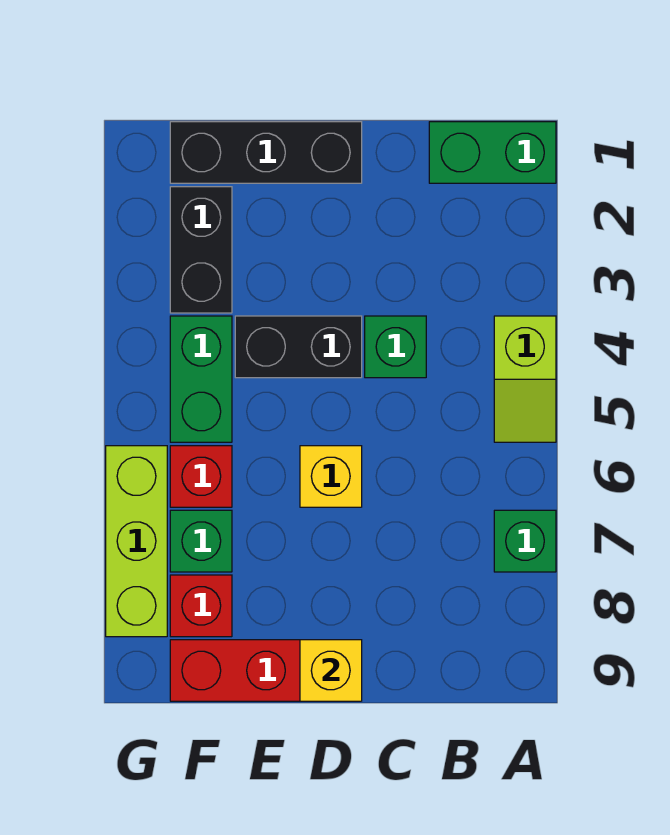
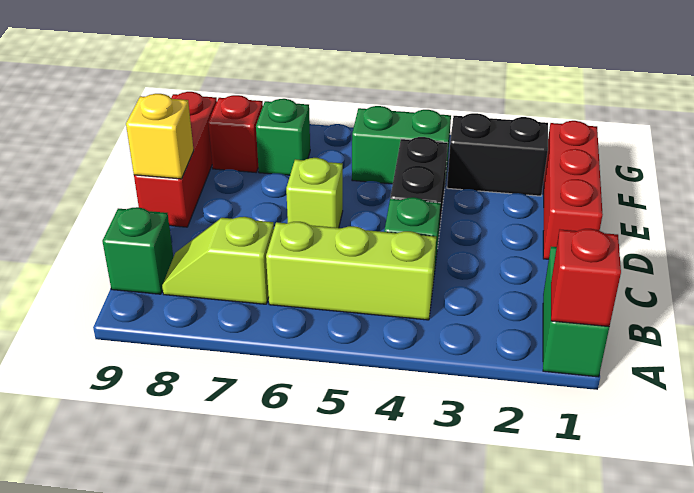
lime slope A4:A5 level 1 top 4 -> lime slope B7:B8 level 1 top 7
green brick A7 level 1 -> green brick B9 level 1
black brick D1:F1 level 1 -> red brick D1:F1 level 1
yellow brick D6 level 1 -> lime brick D6 level 1
red brick F6 level 1 -> red brick A1 level 2
lime brick G6:G8 level 1 -> lime brick B4:B6 level 1

